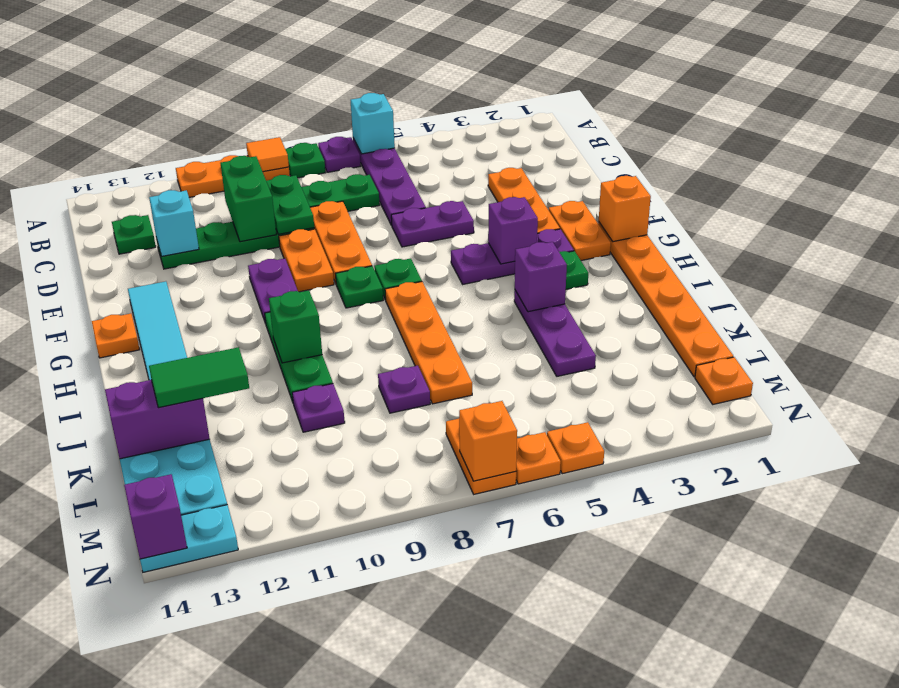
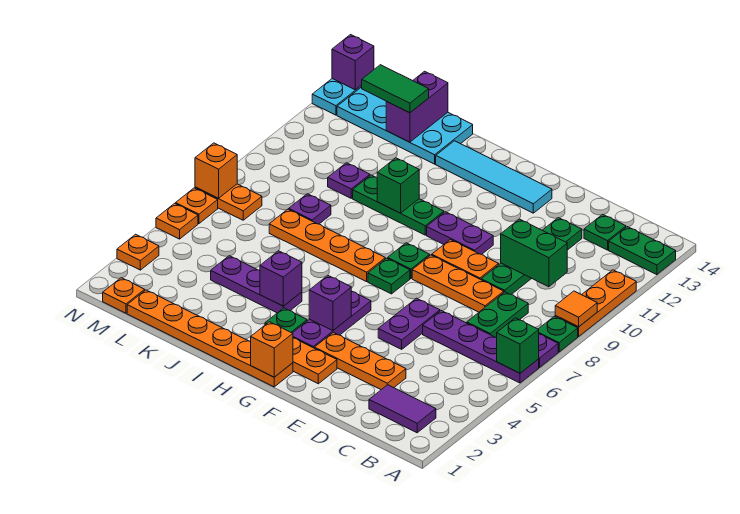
cyan brick A6 level 2 -> green brick A6 level 2
none -> purple tile B2:C2 level 1
green plate C9:D9 level 2 -> green plate A13:B13 level 1
cyan brick D12 level 2 -> none
orange plate G14 level 1 -> orange plate N3 level 1
green tile K12:K13 level 3 -> green tile K13:L13 level 3

